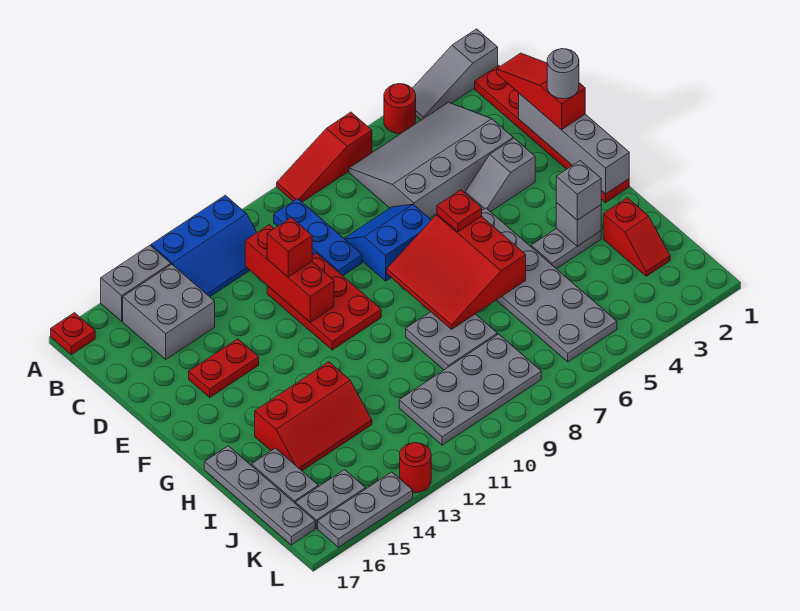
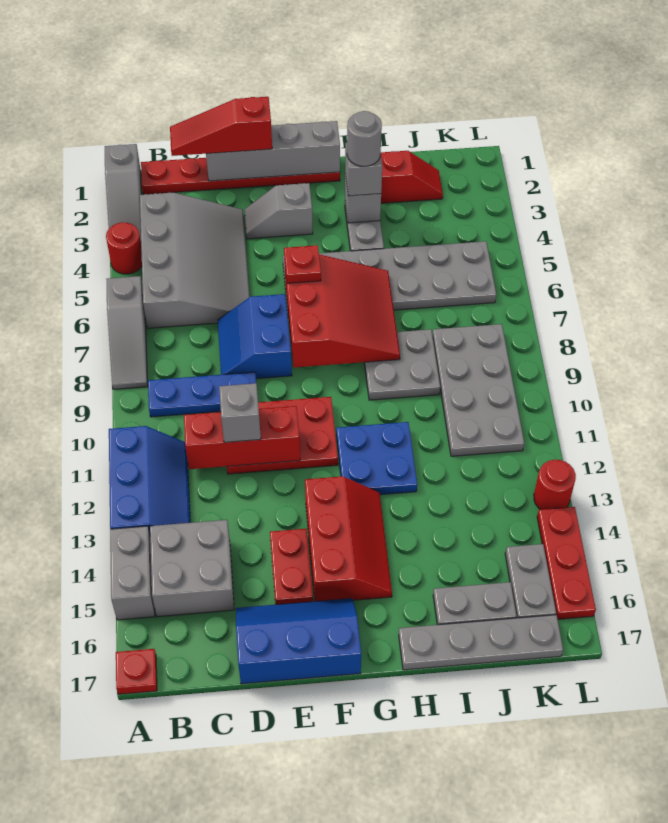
red slope A6:A8 level 1 top 6 -> grey slope A6:A8 level 1 top 6
grey slope B3:D6 level 1 top D -> grey slope B3:D6 level 1 top B
red brick D11 level 3 -> grey brick D11 level 3
none -> blue slope D16:F17 level 1 top 17
grey round brick E1 level 4 -> grey round brick H3 level 4
grey slope E3:E4 level 1 top 3 -> grey slope E3:F3 level 1 top F
red slope F6:H8 level 2 top 6 -> red slope F6:H8 level 2 top F
none -> blue plate G11:H12 level 1
red slope H13:I15 level 1 top H -> red slope F13:G15 level 1 top F
grey plate L14:L16 level 1 -> red plate L14:L16 level 1

